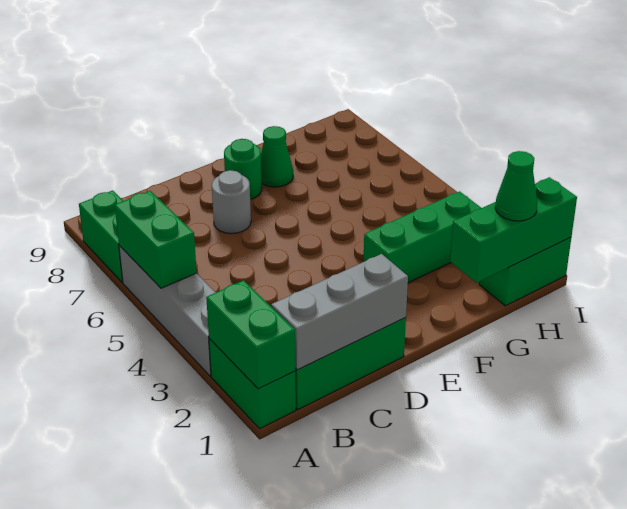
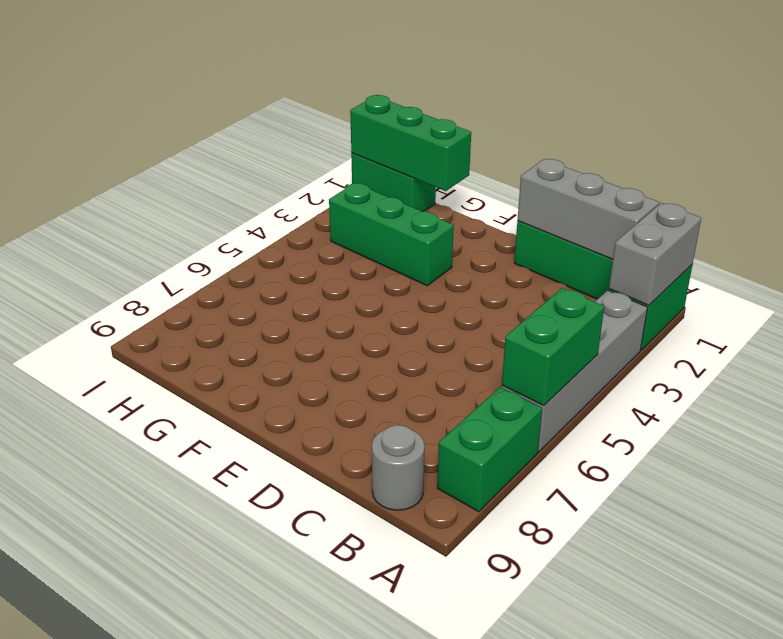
green brick A1:A2 level 2 -> grey brick A1:A2 level 2
grey round brick D7 level 1 -> grey round brick B9 level 1
green round brick E8 level 1 -> none
green cone F8 level 1 -> none
green cone H1 level 3 -> none

